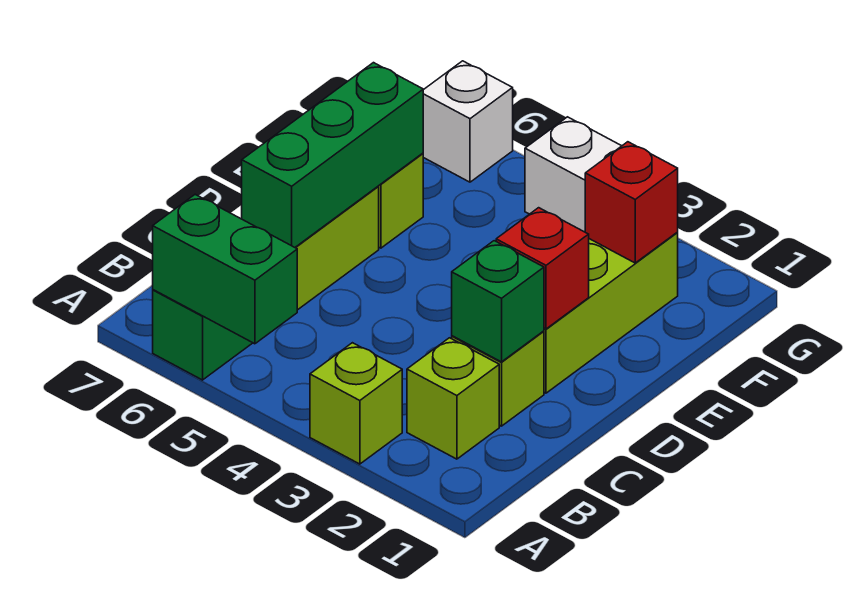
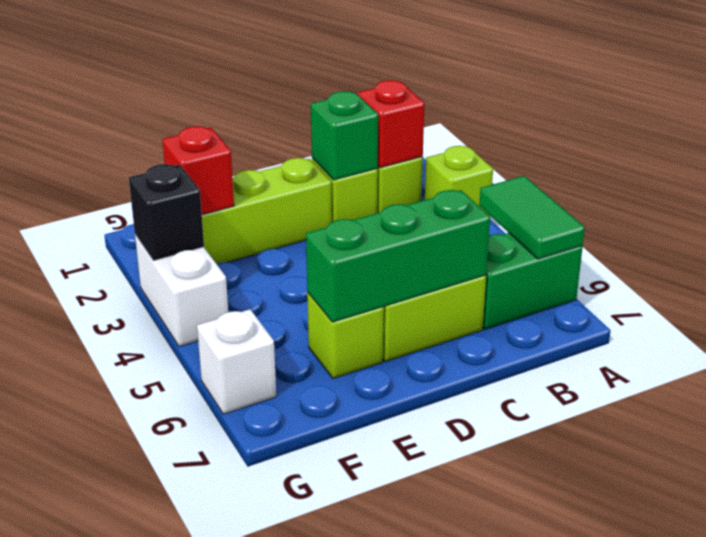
green brick A5:A6 level 2 -> green tile A5:A6 level 2
red brick D2 level 2 -> red brick B2 level 2
none -> black brick G3 level 2

